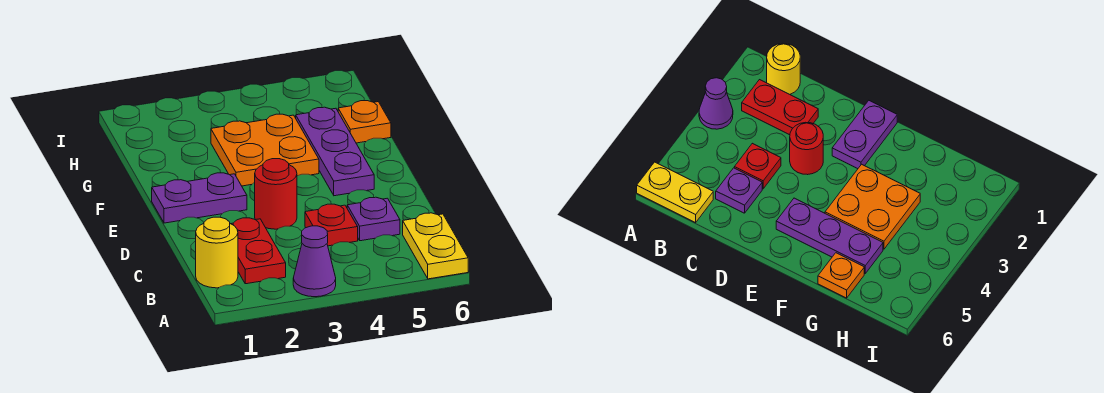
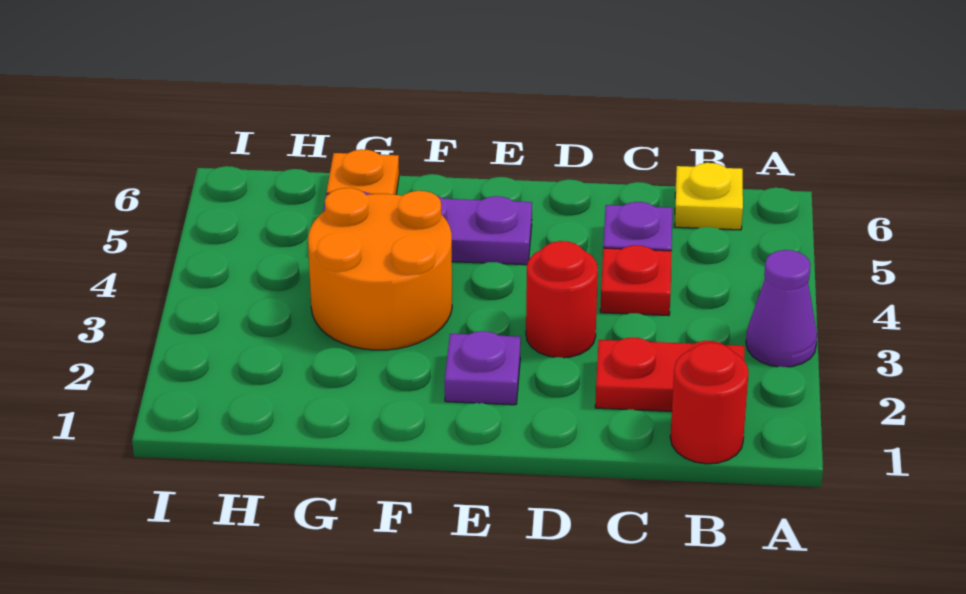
yellow plate A6:B6 level 1 -> yellow plate B6 level 1
yellow round brick B1 level 1 -> red round brick B1 level 1
purple plate E1:E2 level 1 -> purple plate E2 level 1
orange plate F3:G4 level 1 -> orange round brick F3:G4 level 1

